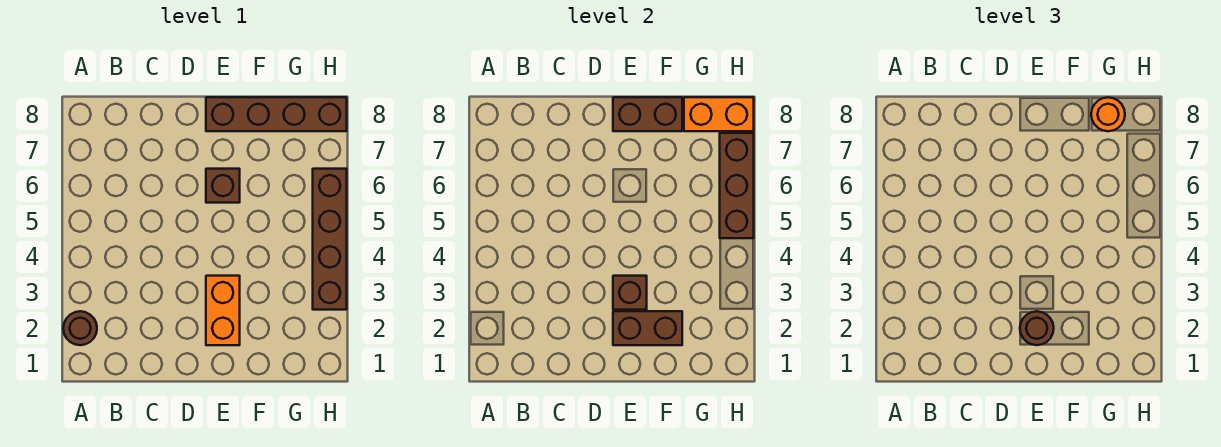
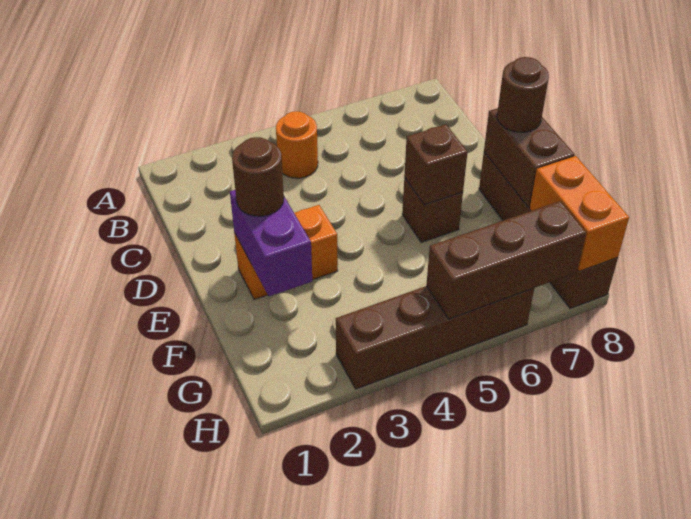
brown round brick A2 level 1 -> brown round brick E8 level 3
brown brick E2:F2 level 2 -> purple brick E2:F2 level 2
brown brick E3 level 2 -> brown brick E6 level 2
orange round brick G8 level 3 -> orange round brick B4 level 1

